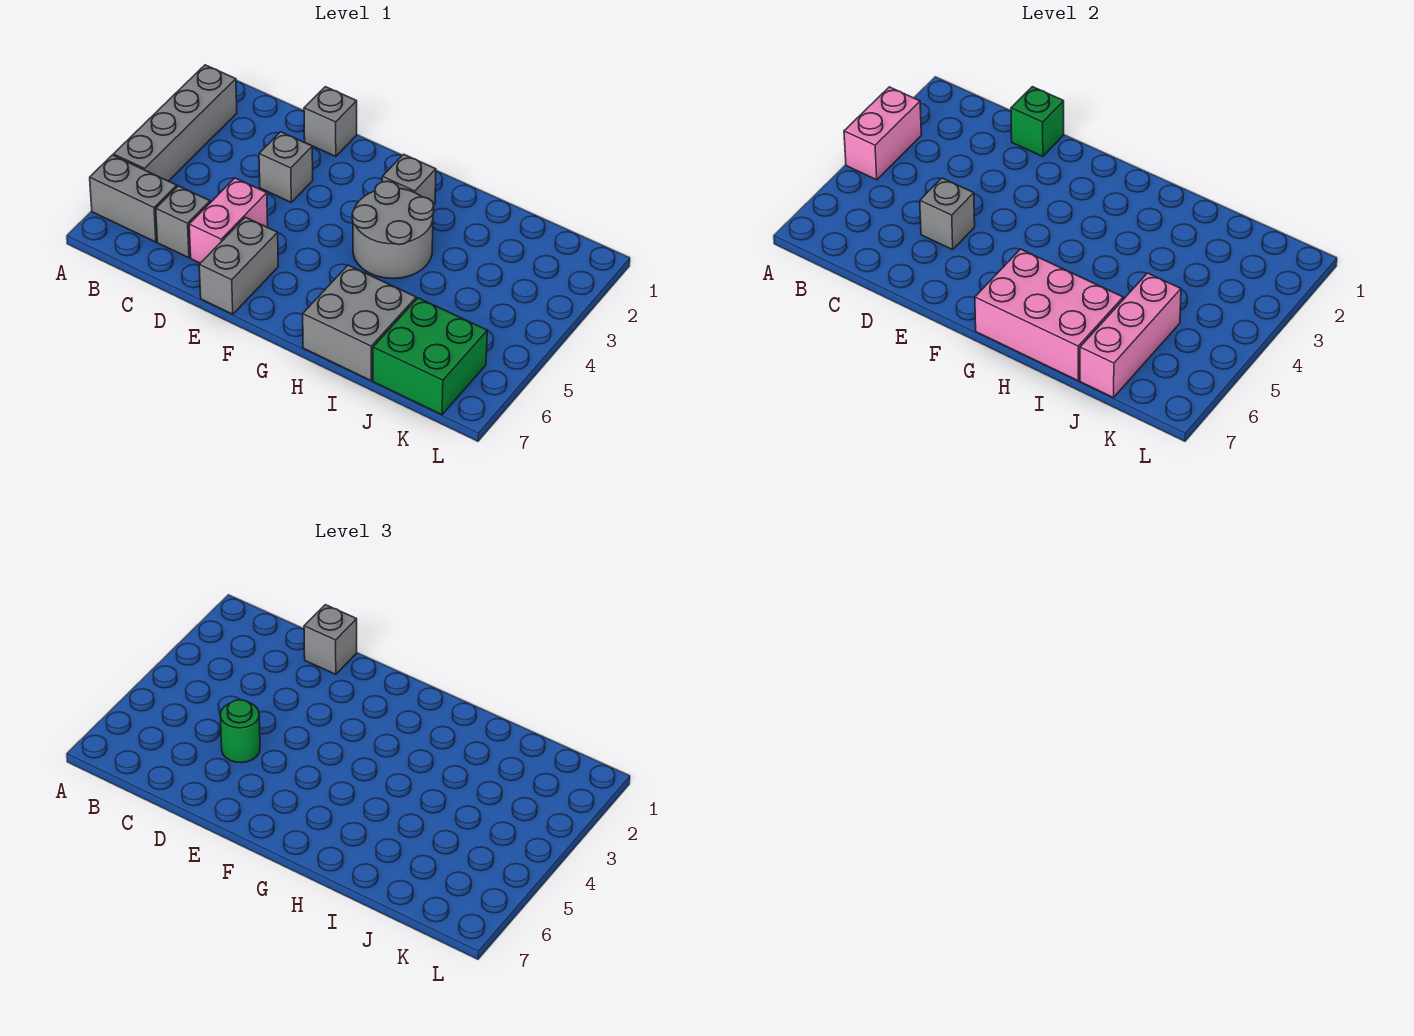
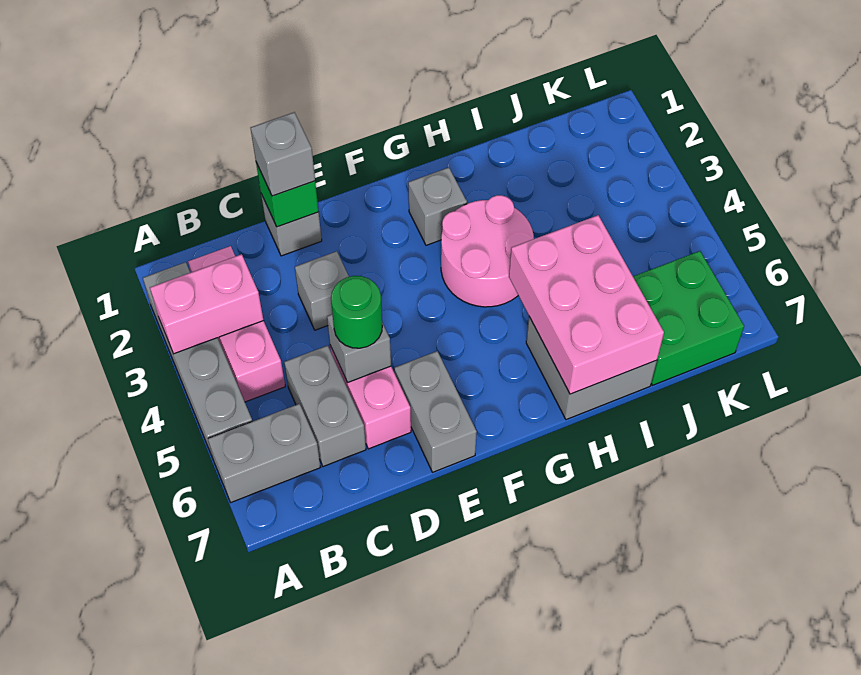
pink brick A3:A4 level 2 -> pink brick A3:B3 level 2
grey brick C6 level 1 -> grey brick C5:C6 level 1
grey round brick G3:H4 level 1 -> pink round brick G3:H4 level 1
pink brick G6:I7 level 2 -> pink brick H5:I7 level 2
pink brick J5:J7 level 2 -> pink brick B2:B4 level 1

